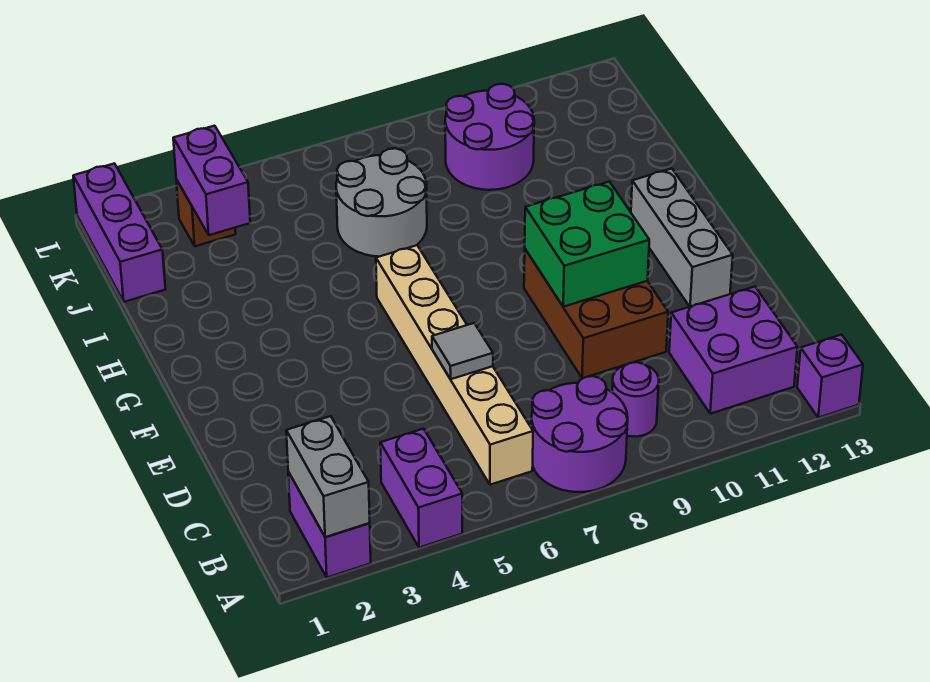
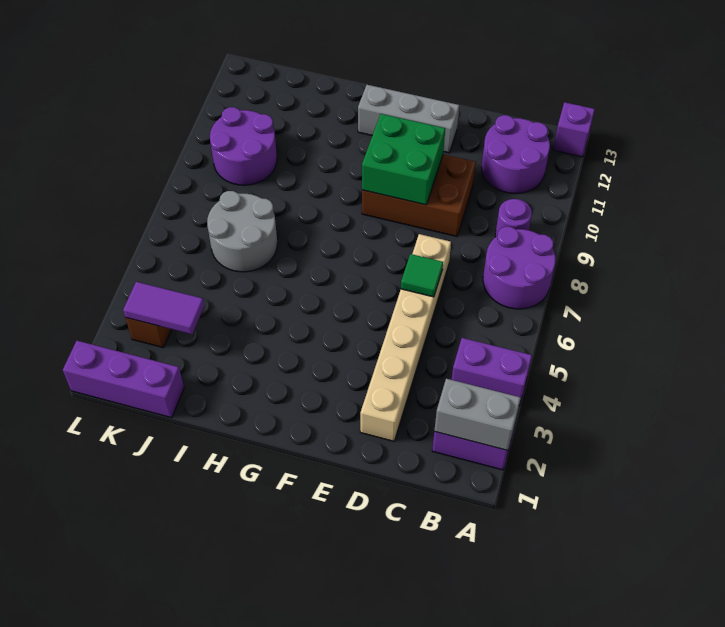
tan brick B6:G6 level 1 -> tan brick D2:D7 level 1
purple brick B11:C12 level 1 -> purple round brick B11:C12 level 1
grey tile D6 level 2 -> green tile D6 level 2
purple brick J3:K3 level 2 -> purple tile J3:K3 level 2

